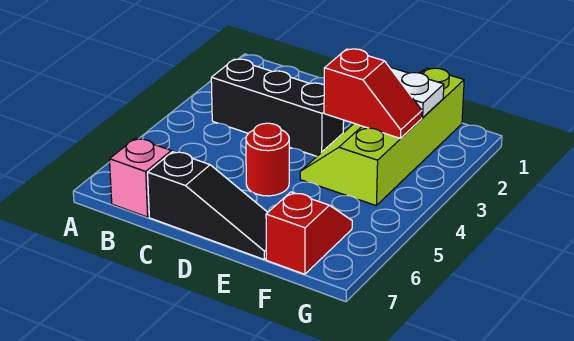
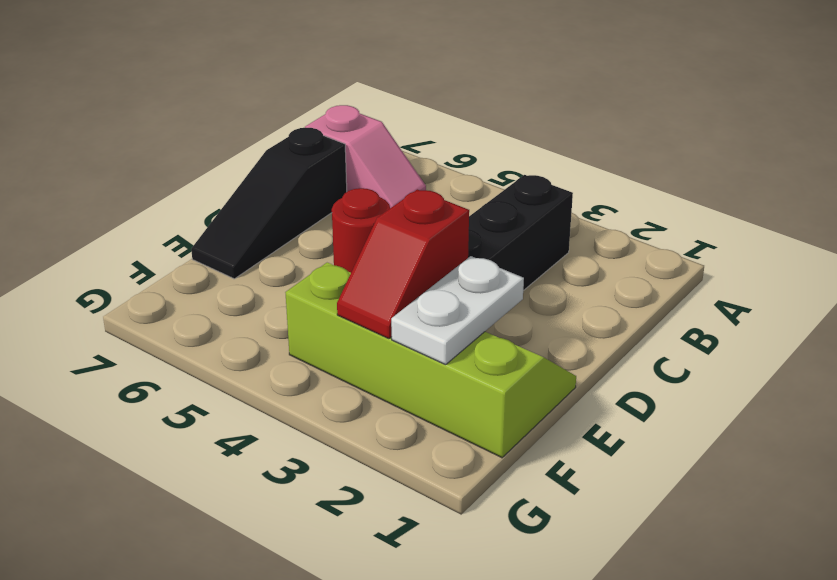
red slope F6:F7 level 1 top 7 -> none

